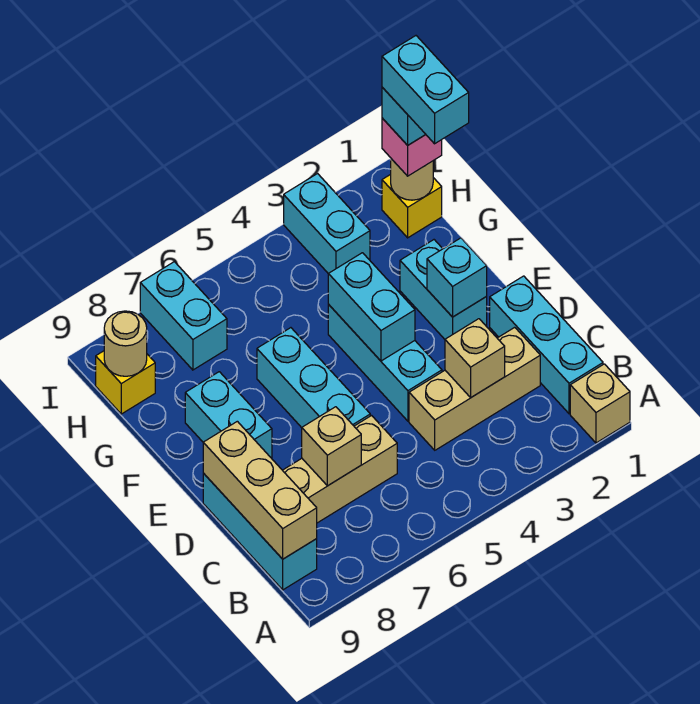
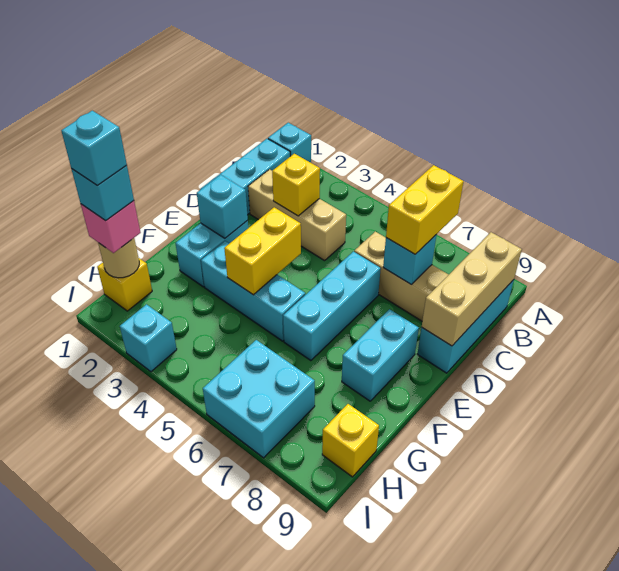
tan brick A1 level 1 -> cyan brick A1 level 1
none -> yellow brick B7:C7 level 3
tan brick C3 level 2 -> yellow brick C3 level 2
tan brick C7 level 2 -> cyan brick C7 level 2
cyan brick D4:F4 level 1 -> cyan brick F3:F5 level 1
cyan brick E4:F4 level 2 -> yellow brick E4:F4 level 2
cyan brick G1:H1 level 5 -> cyan brick H1 level 5
cyan brick H3:I3 level 1 -> cyan brick I3 level 1
cyan brick H7:I7 level 1 -> cyan brick H6:I7 level 1
tan round brick H9 level 2 -> none

